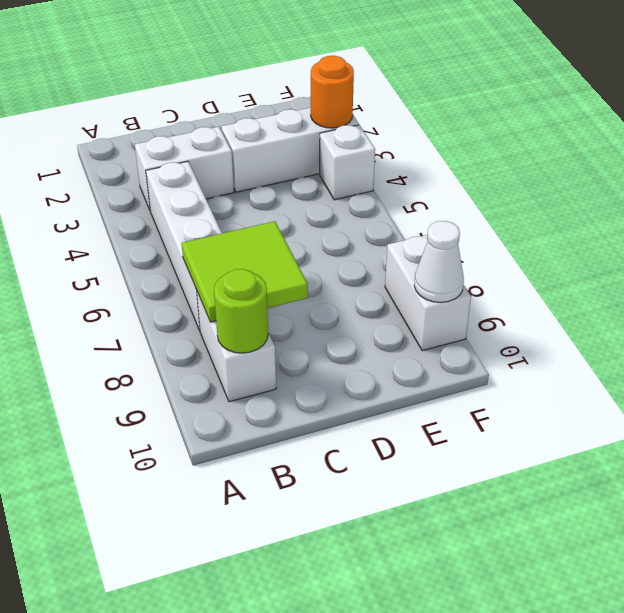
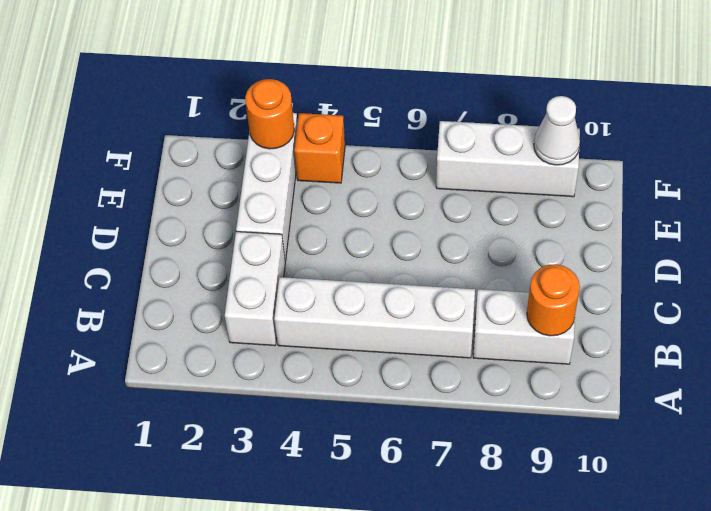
lime tile B7:C8 level 2 -> none
lime round brick B9 level 2 -> orange round brick B9 level 2
white brick F4 level 1 -> orange brick F4 level 1
white brick F8:F9 level 1 -> white brick F7:F9 level 1

